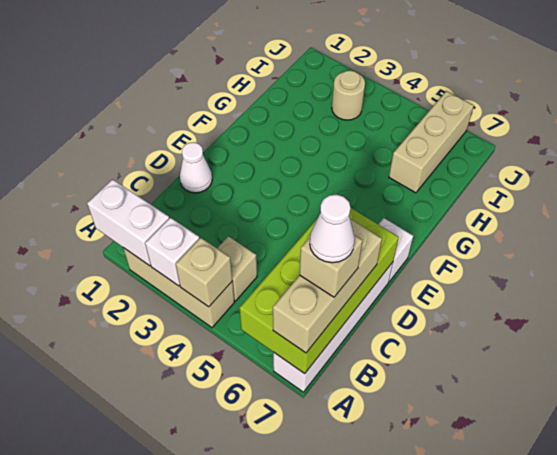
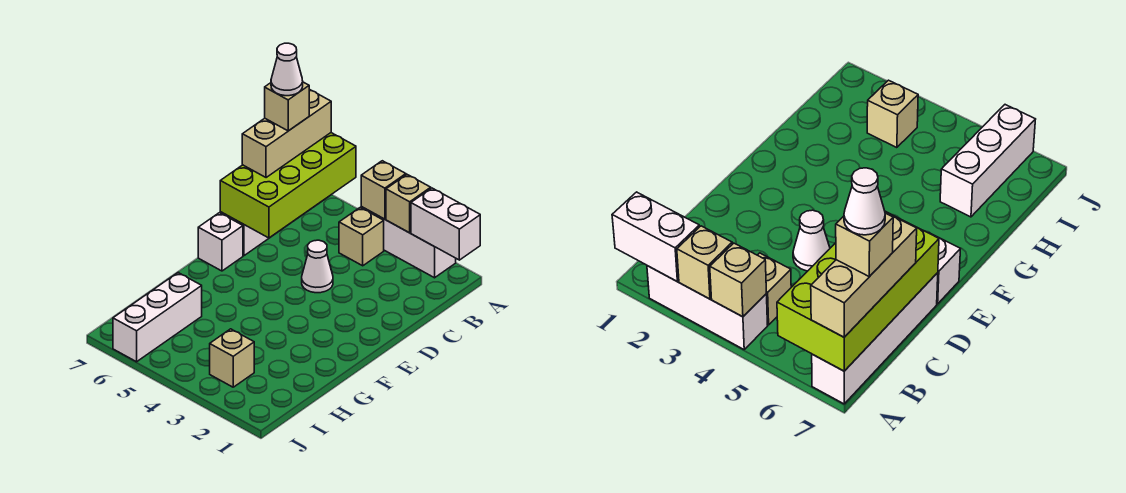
tan brick A2:A4 level 1 -> white brick A2:A4 level 1
white brick A3 level 2 -> tan brick A3 level 2
white cone D1 level 1 -> white cone D4 level 1
tan brick H6:J6 level 1 -> white brick H6:J6 level 1
tan round brick I3 level 1 -> tan brick I3 level 1

